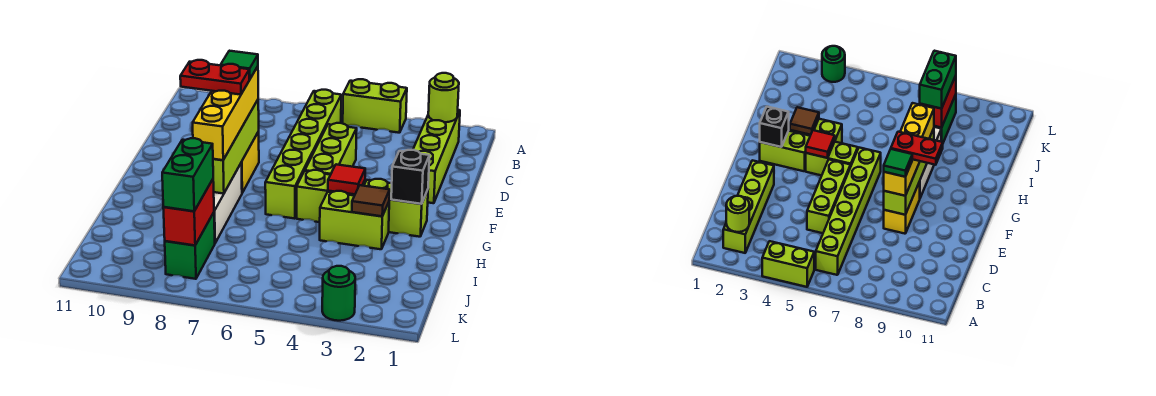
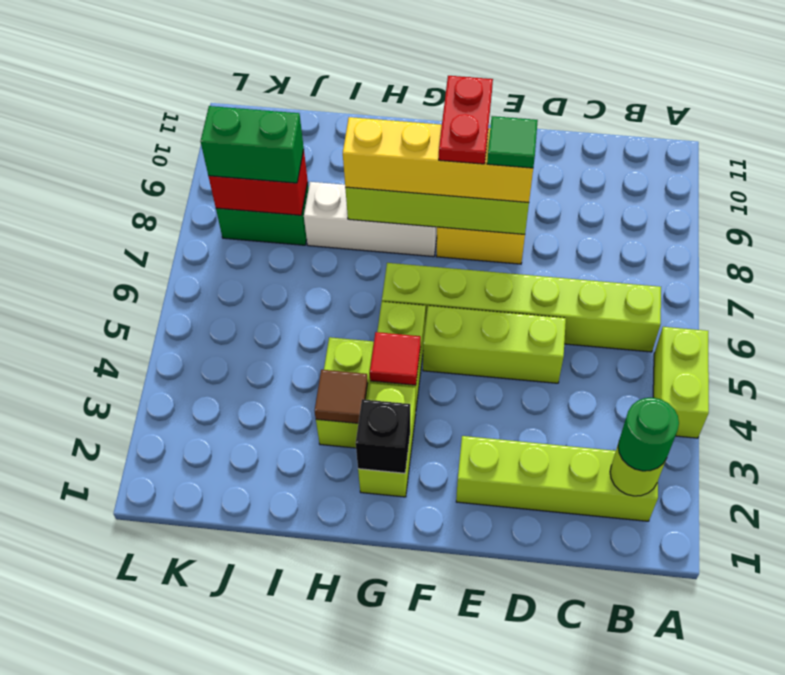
green round brick L3 level 1 -> green round brick B2 level 3

